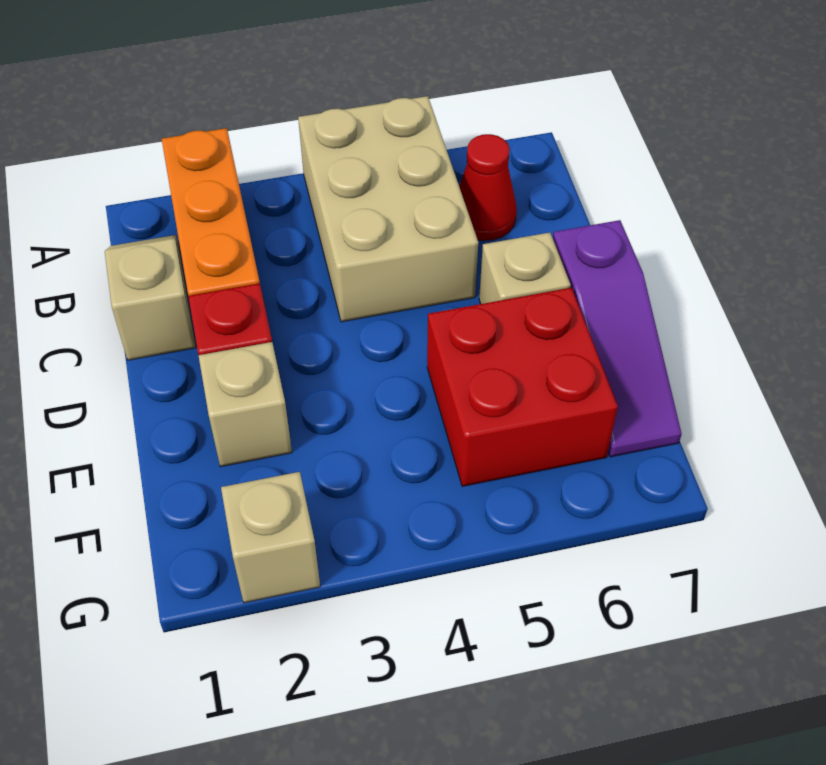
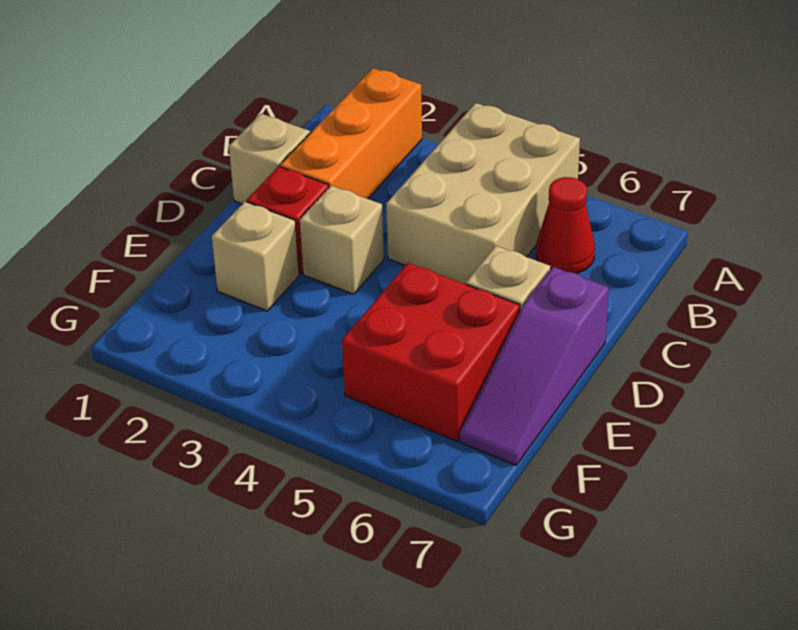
tan brick G2 level 1 -> tan brick D3 level 1

